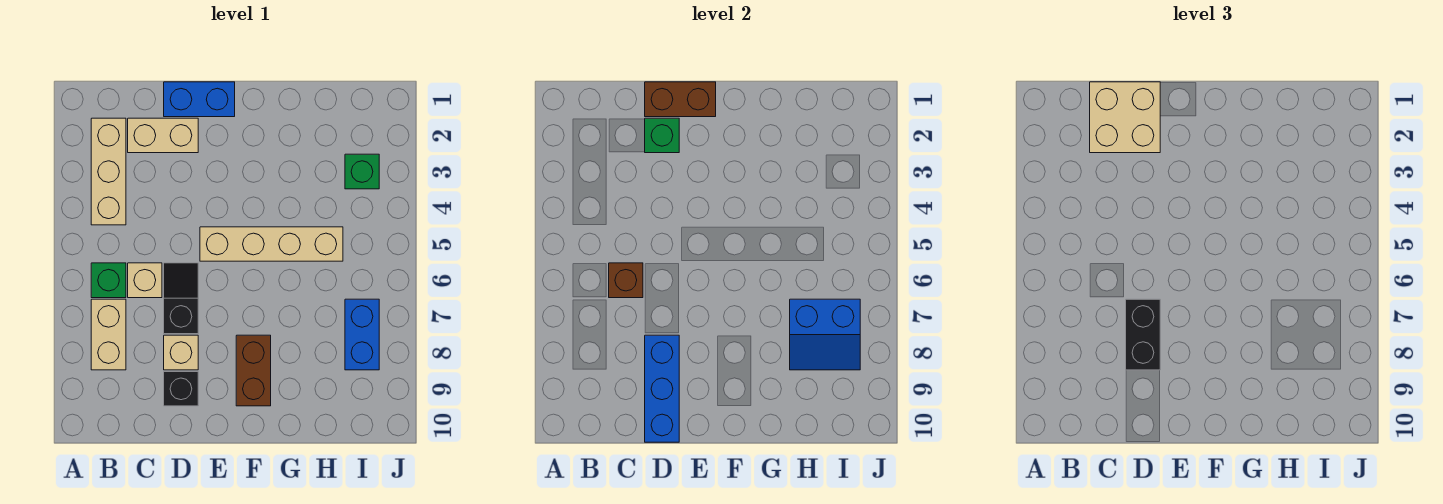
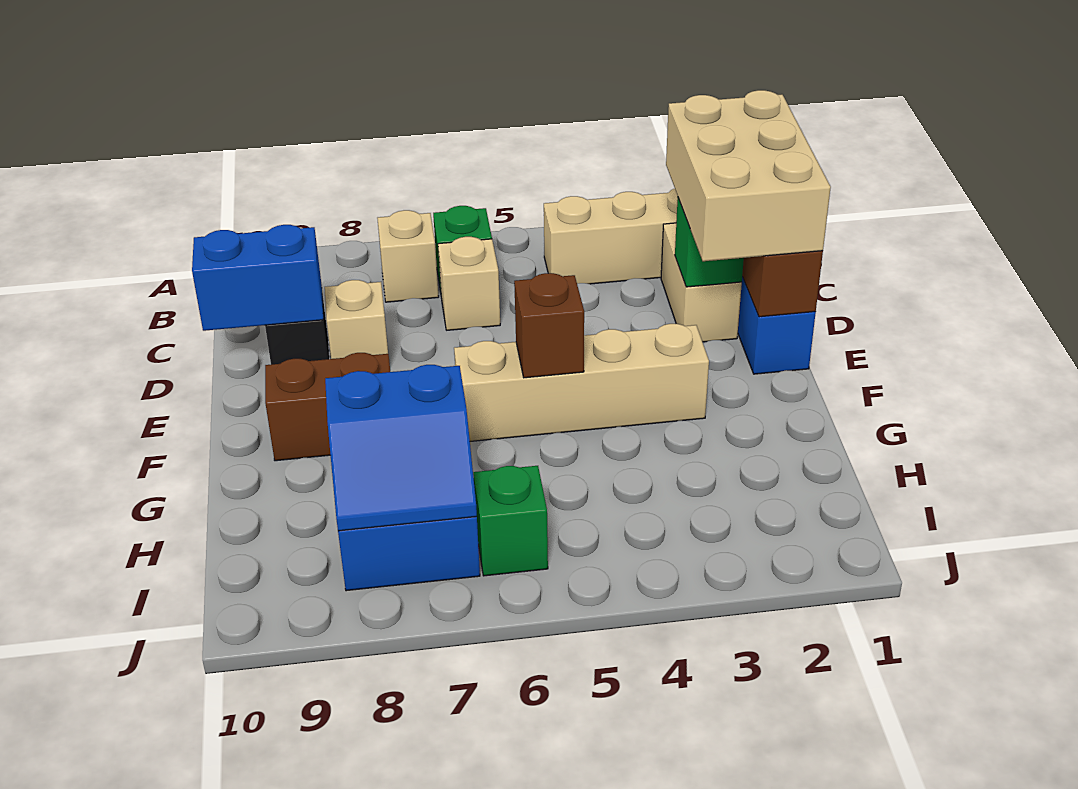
tan brick B7:B8 level 1 -> tan brick B7 level 1
tan brick C1:D2 level 3 -> tan brick C1:E2 level 3
brown brick C6 level 2 -> brown brick F5 level 2
black slope D6:D7 level 1 top 7 -> none
black brick D7:D8 level 3 -> none
blue brick D8:D10 level 2 -> blue brick D9:D10 level 2
tan brick E5:H5 level 1 -> tan brick F3:F6 level 1
blue slope H7:I8 level 2 top 7 -> blue slope H7:I8 level 2 top H
green brick I3 level 1 -> green brick I6 level 1

